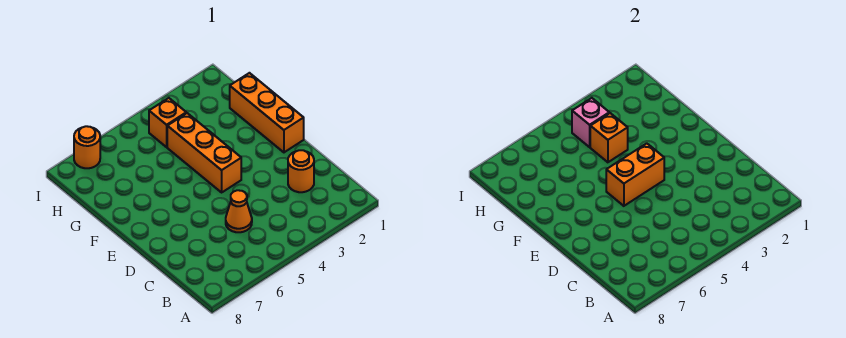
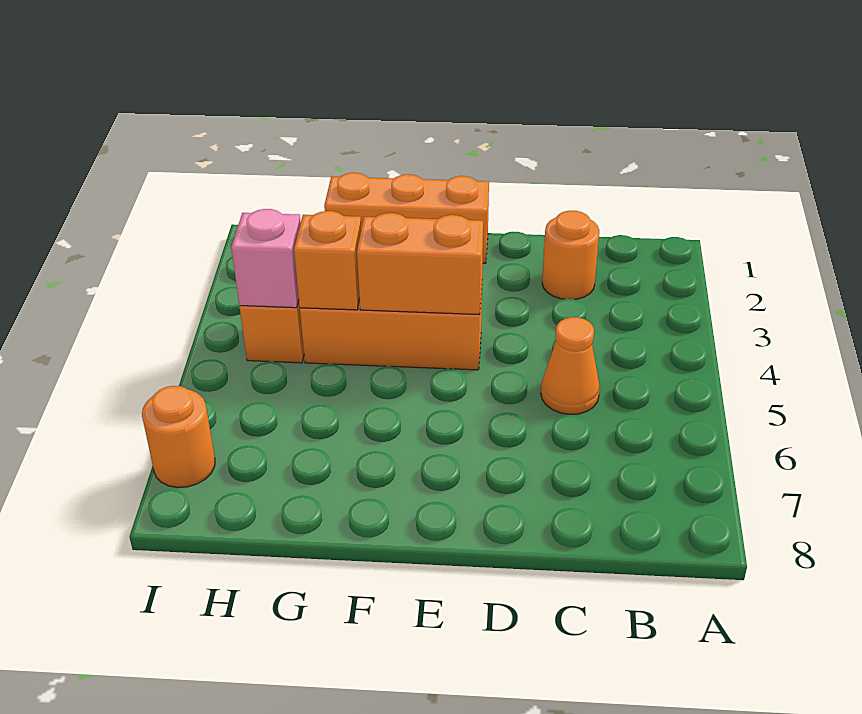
orange brick E4:E5 level 2 -> orange brick E4:F4 level 2

